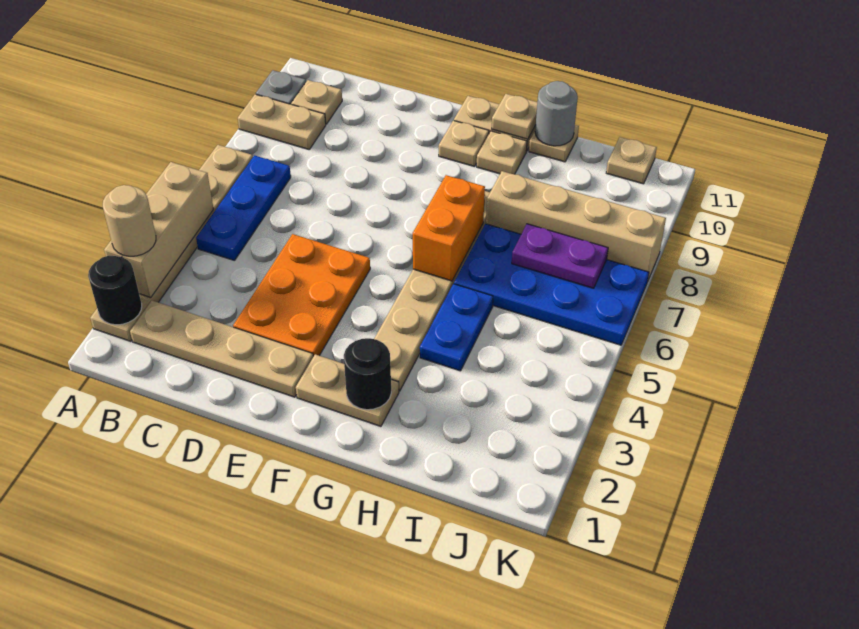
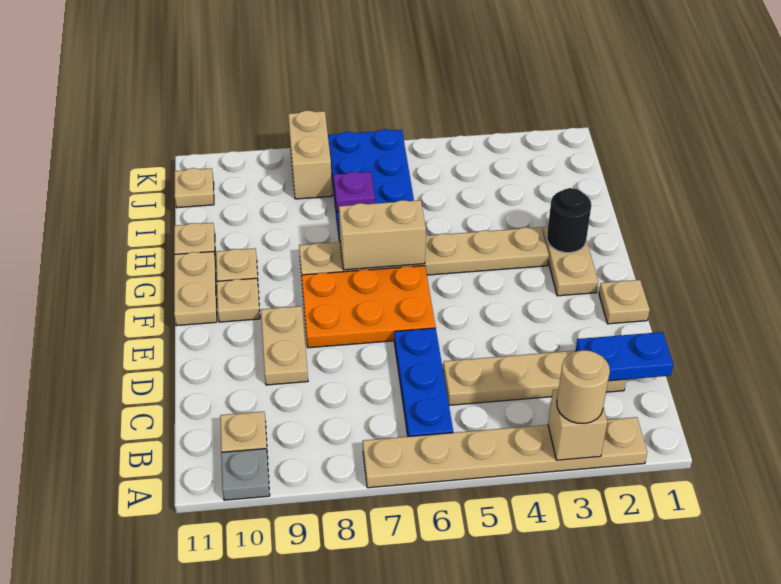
black round brick A2 level 2 -> none
tan brick A3:A5 level 2 -> tan brick A3 level 2
tan plate A9:B9 level 1 -> tan plate D9:E9 level 1
tan plate B2:E2 level 1 -> tan plate C2:C5 level 1
blue plate B5:B7 level 1 -> blue plate B6:D6 level 1
orange plate D3:E5 level 1 -> orange plate E6:F8 level 1
orange brick G6:G7 level 2 -> tan brick G6:G7 level 2
tan plate G11 level 2 -> tan plate E1 level 1
blue plate H4:H5 level 1 -> blue plate C1:C2 level 2
tan brick H8:K8 level 1 -> tan brick J8:K8 level 1
grey round brick H11 level 2 -> none
purple plate I7:J7 level 2 -> purple plate I7 level 2

